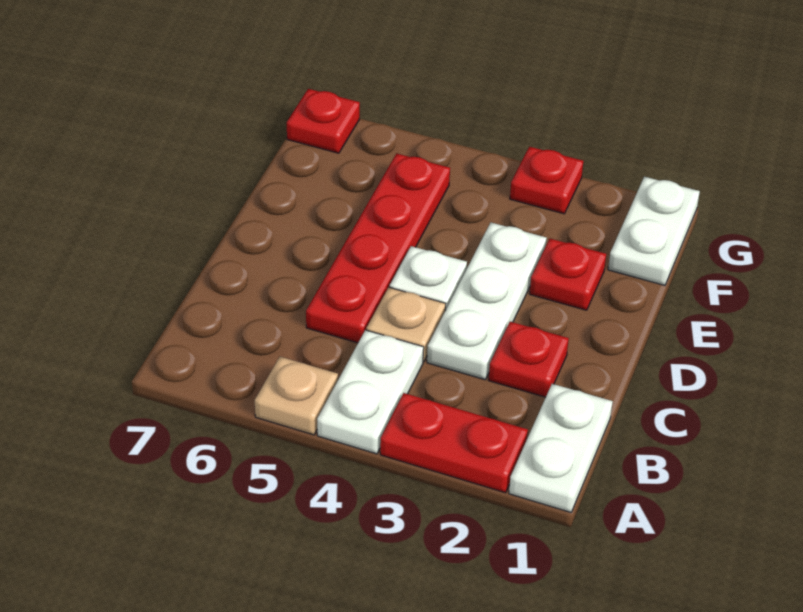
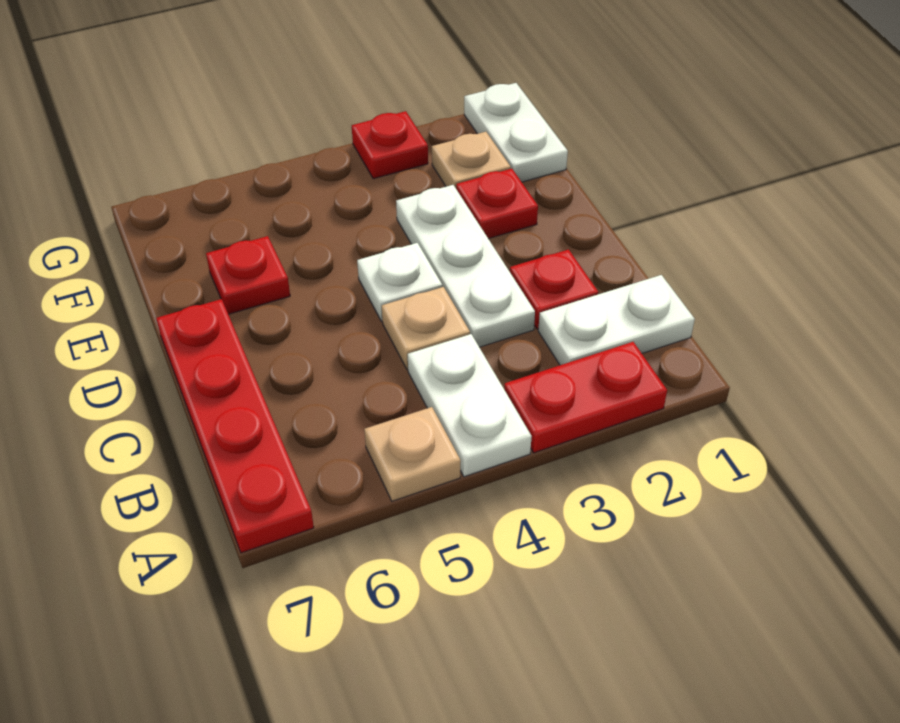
white plate A1:B1 level 1 -> white plate B1:B2 level 1
red plate C5:F5 level 1 -> red plate A7:D7 level 1
none -> tan plate F2 level 1
red plate G7 level 1 -> red plate E6 level 1

